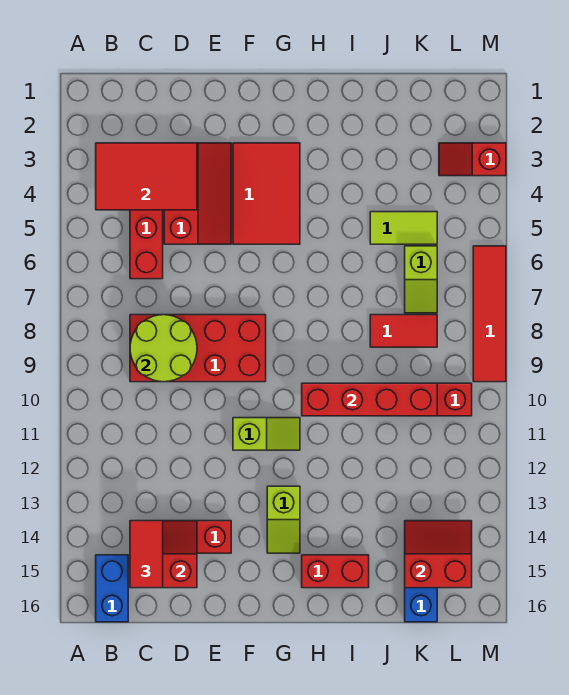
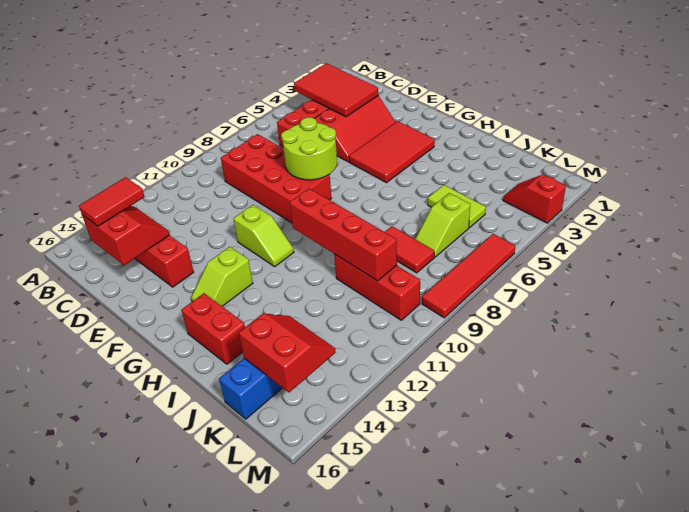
blue brick B15:B16 level 1 -> none
lime round brick C8:D9 level 2 -> lime round brick E7:F8 level 2

